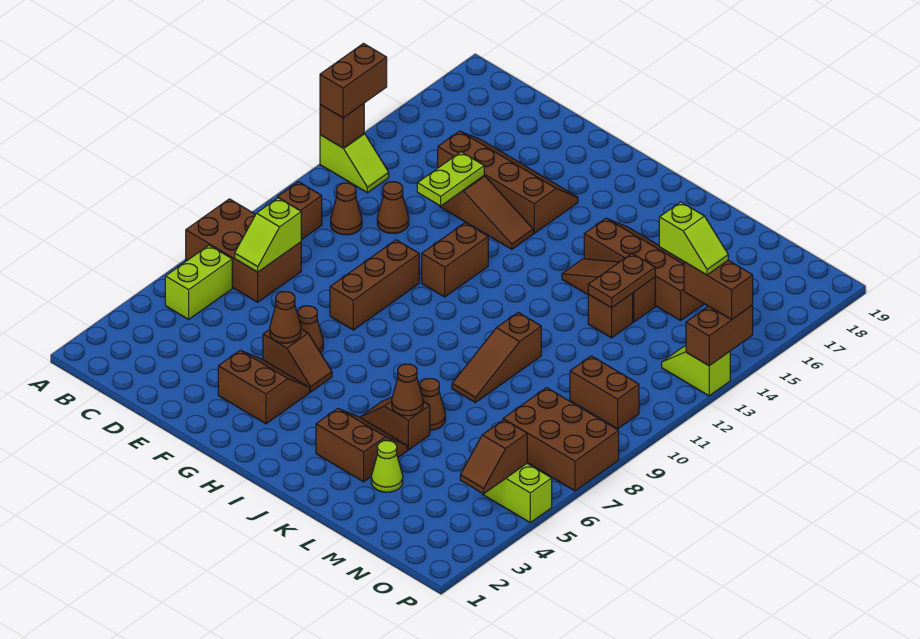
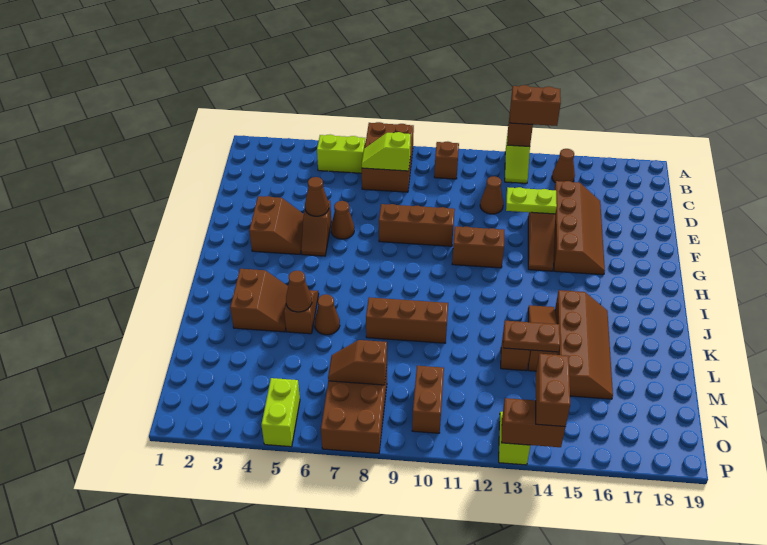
brown cone C11 level 1 -> brown cone B15 level 1
brown slope K8:K10 level 1 top 10 -> brown brick K8:K10 level 1
lime cone L3 level 1 -> none
lime slope N14:O14 level 4 top N -> none
brown slope O4:O5 level 2 top 5 -> brown slope N7:N8 level 2 top 8

